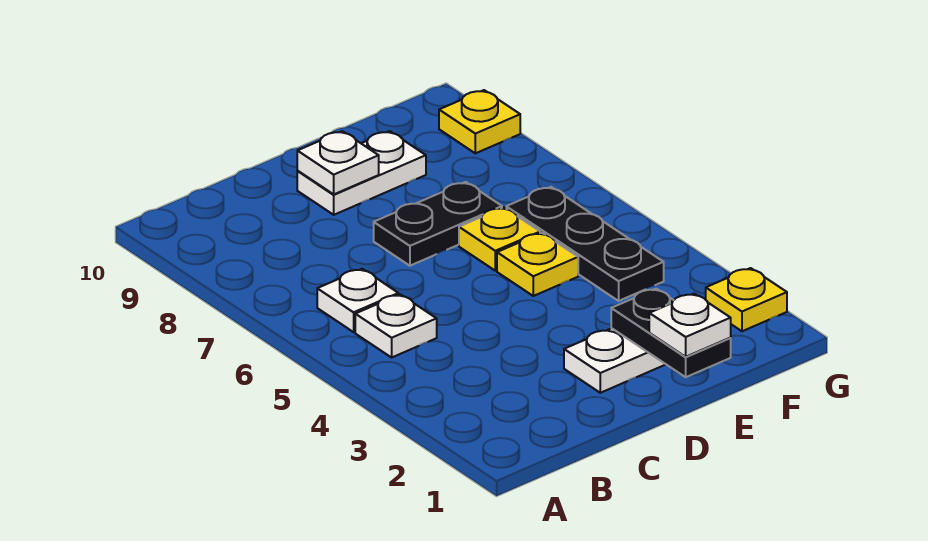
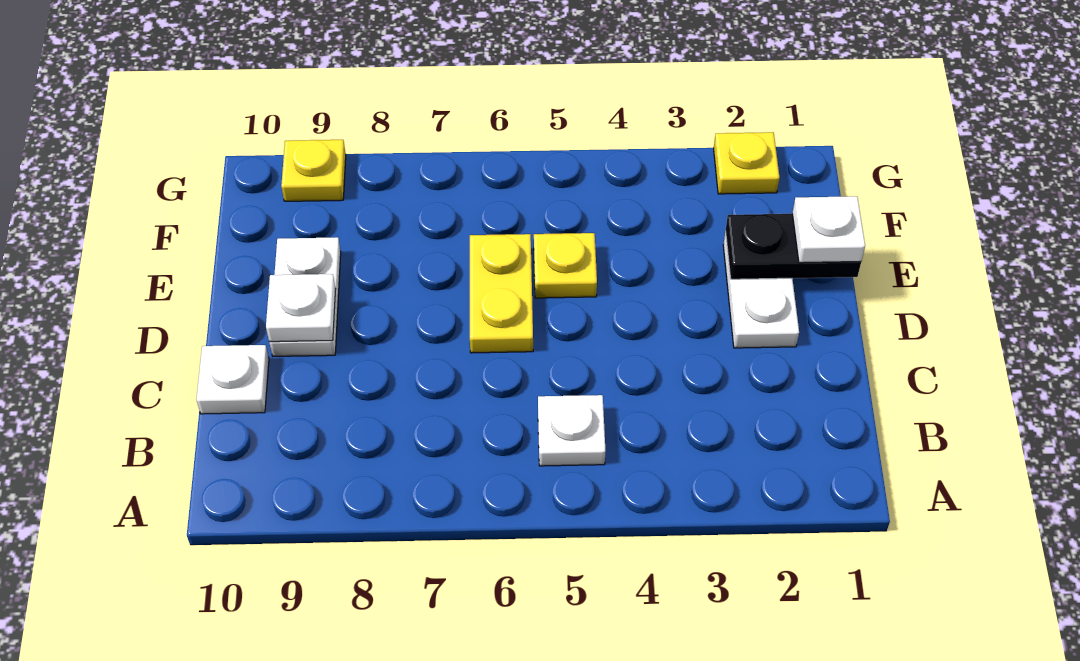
white plate B6 level 1 -> white plate C10 level 1
black plate D7:E7 level 1 -> none
yellow plate E6 level 1 -> yellow plate D6:E6 level 1
black plate F4:F6 level 1 -> none

